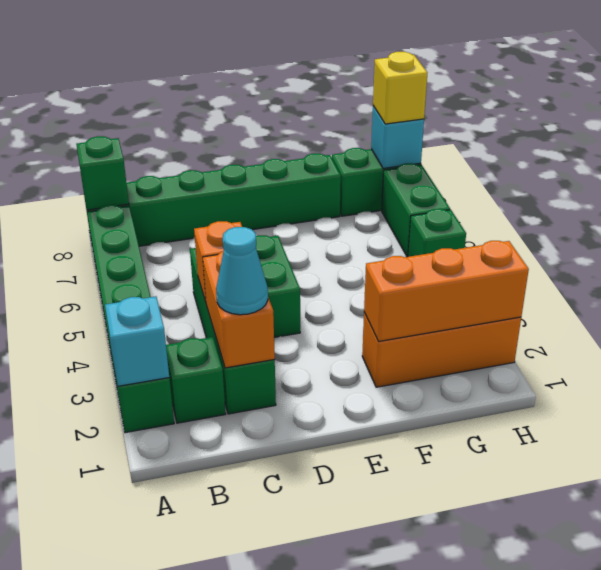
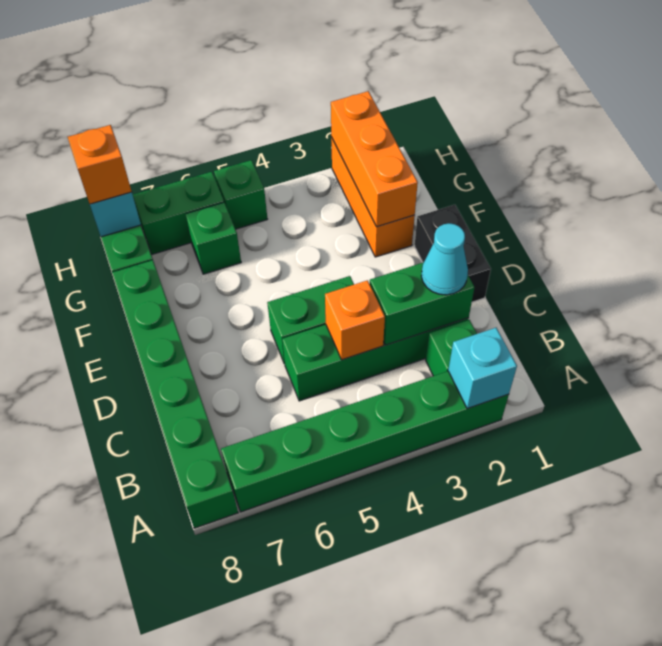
green brick A8 level 2 -> green brick G6 level 1
orange brick C2:C3 level 2 -> green brick C2:C3 level 2
none -> black brick D1:E1 level 1
yellow brick H8 level 3 -> orange brick H8 level 3

